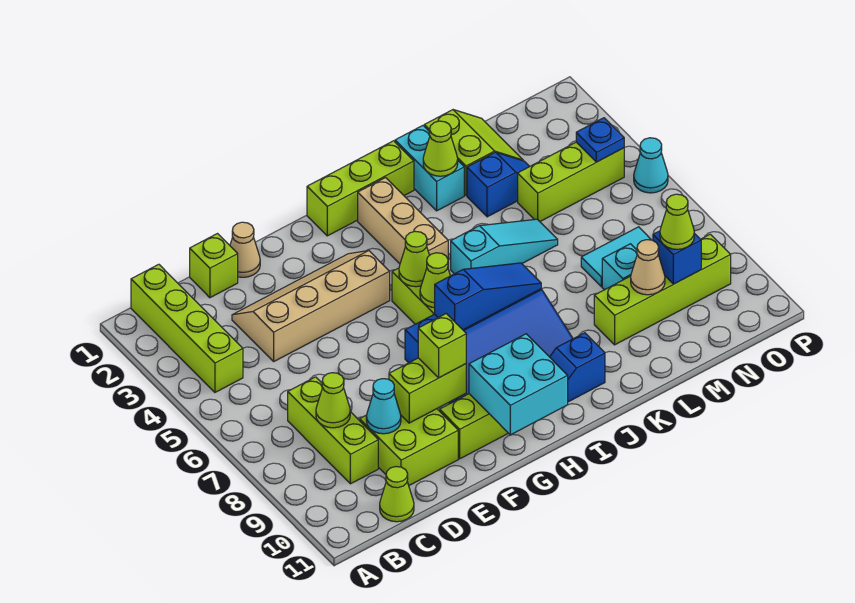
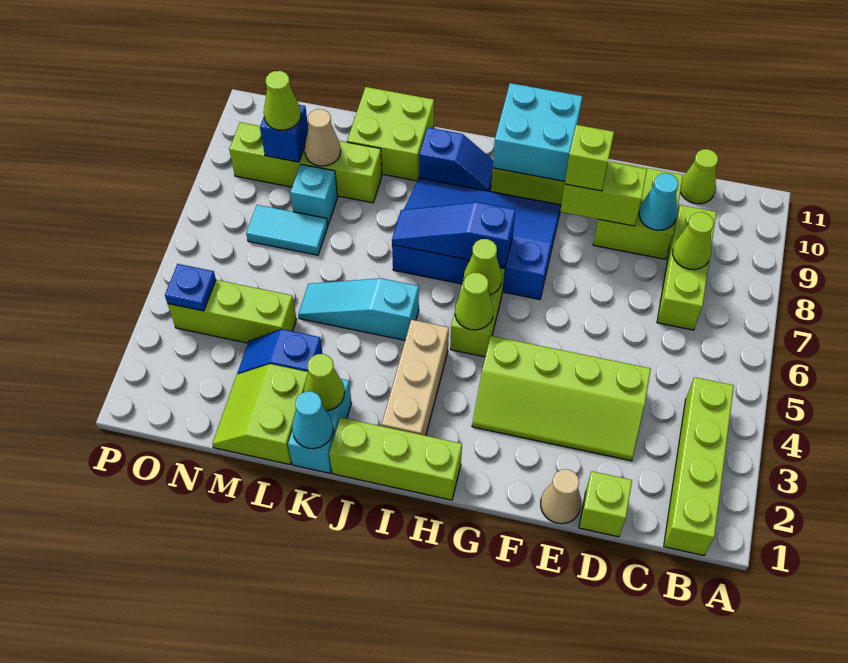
tan slope D3:G4 level 1 top 4 -> lime slope D3:G4 level 1 top 4
none -> lime brick K10:L11 level 1
cyan cone P5 level 1 -> cyan cone K1 level 2

